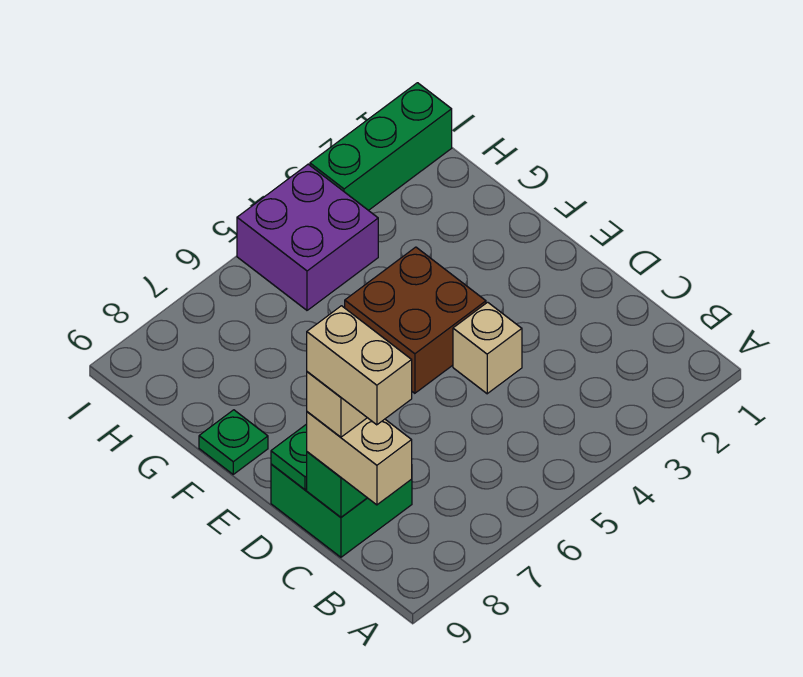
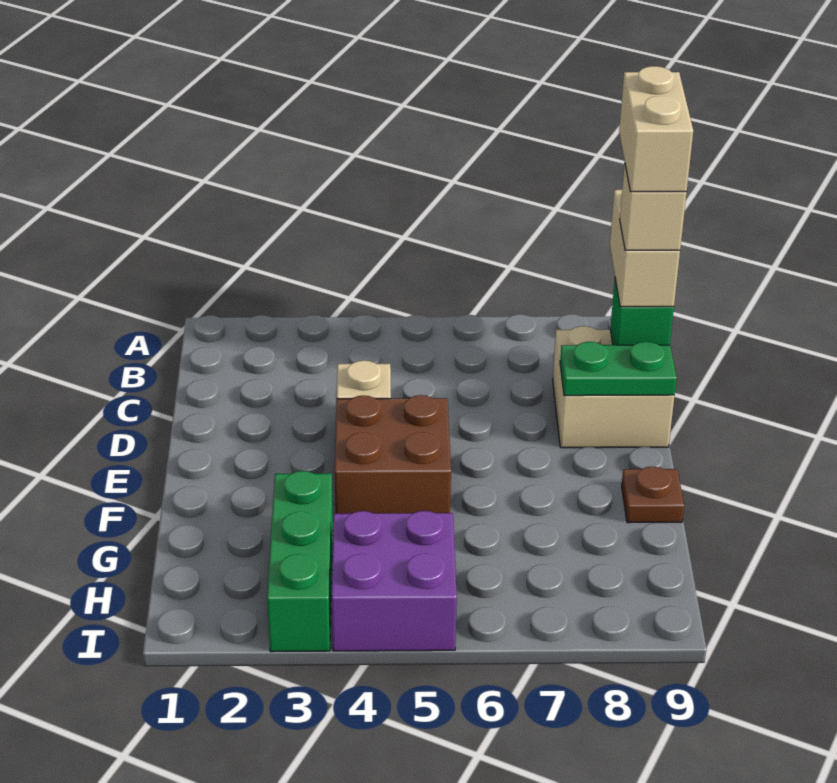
green brick C8:D9 level 1 -> tan brick C8:D9 level 1
green plate F9 level 1 -> brown plate F9 level 1
green brick I1:I3 level 1 -> green brick G3:I3 level 1

